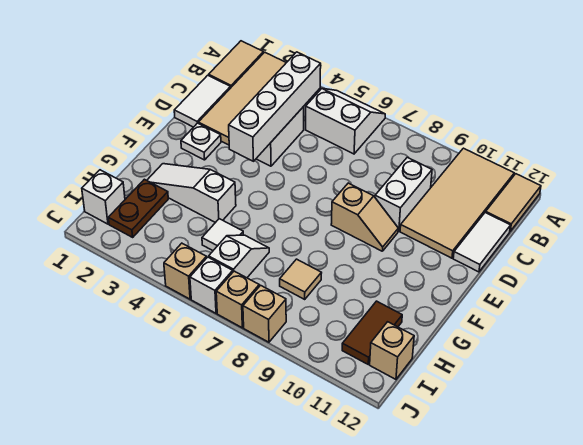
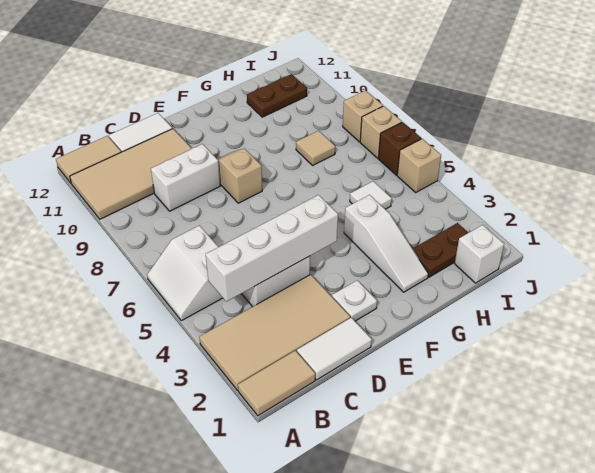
white slope H6:I6 level 1 top I -> none
brown tile H11:I11 level 1 -> brown plate H11:I11 level 1
tan brick I12 level 1 -> none
white brick J6 level 1 -> brown brick J6 level 1

